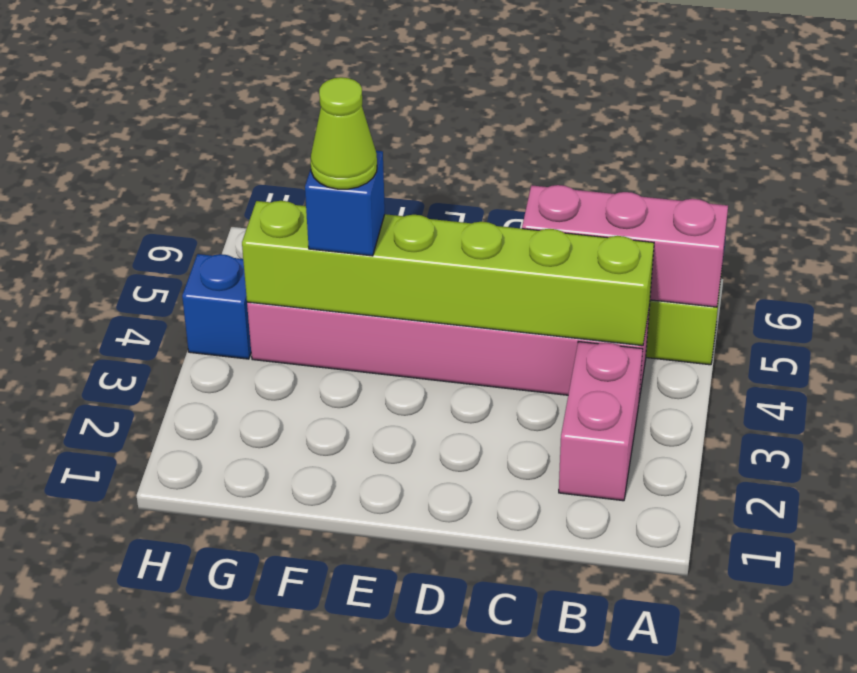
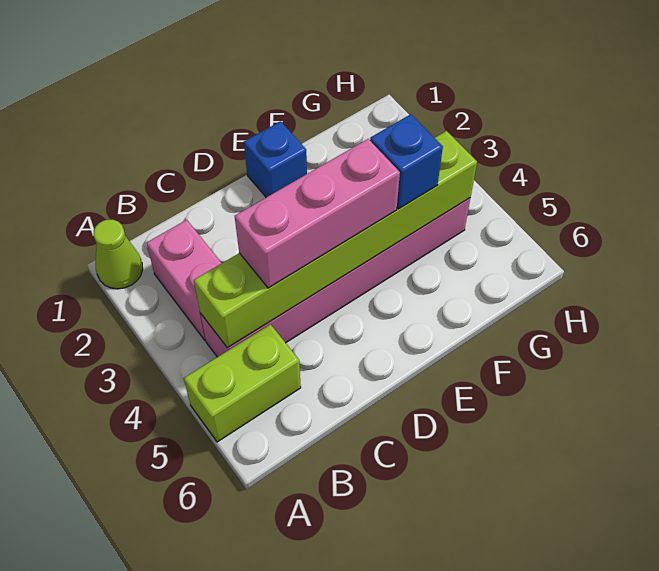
pink brick A5:C5 level 2 -> pink brick C4:E4 level 3
lime cone F4 level 4 -> lime cone A1 level 1
blue brick H4 level 1 -> blue brick E1 level 1

